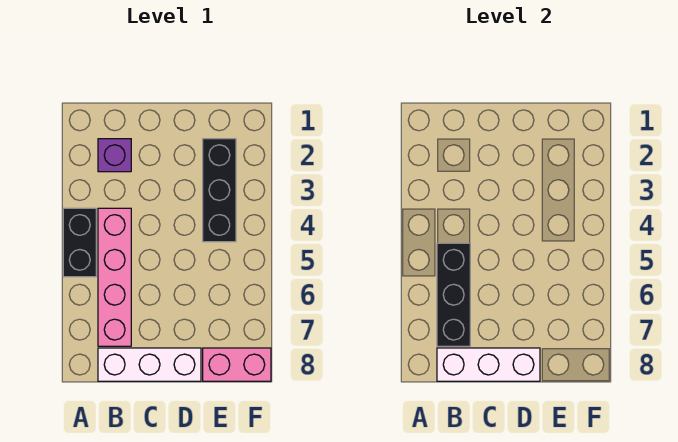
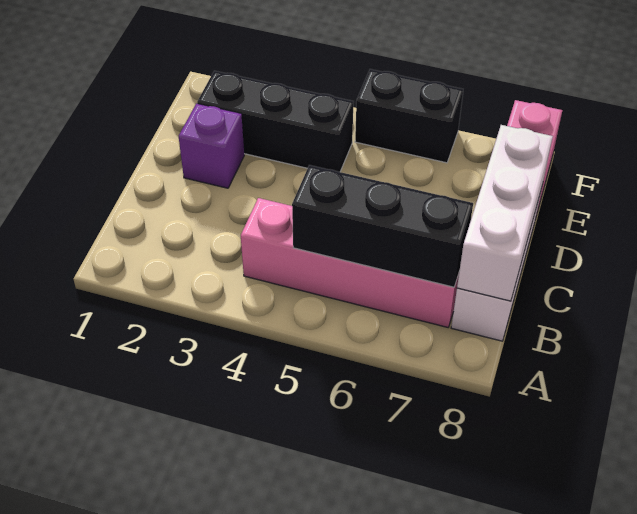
black brick A4:A5 level 1 -> black brick F5:F6 level 1
purple brick B2 level 1 -> purple brick D2 level 1

